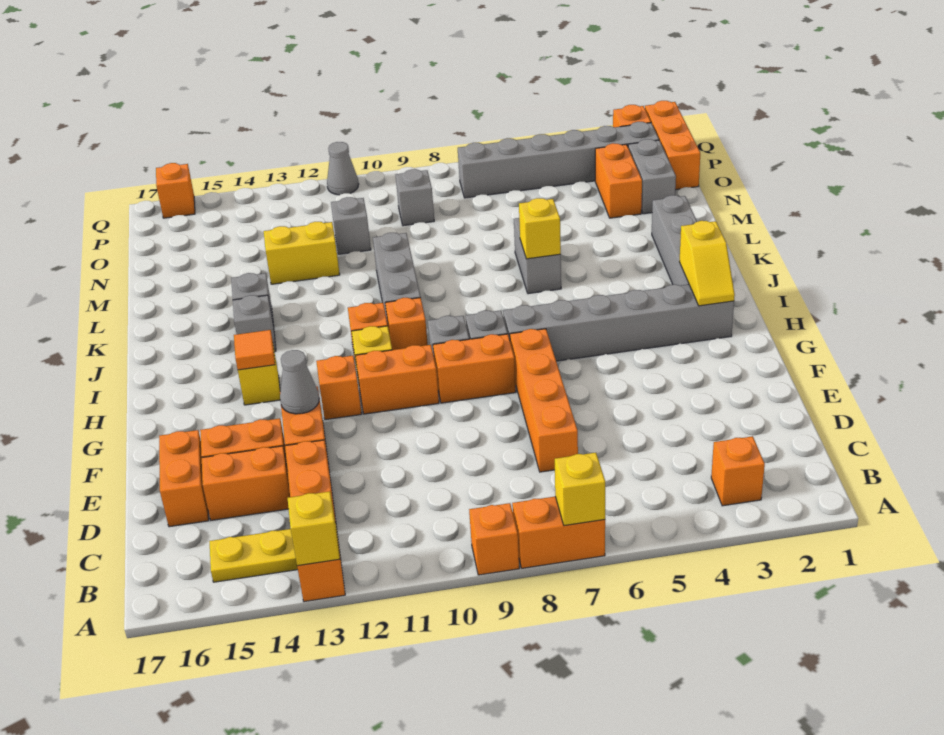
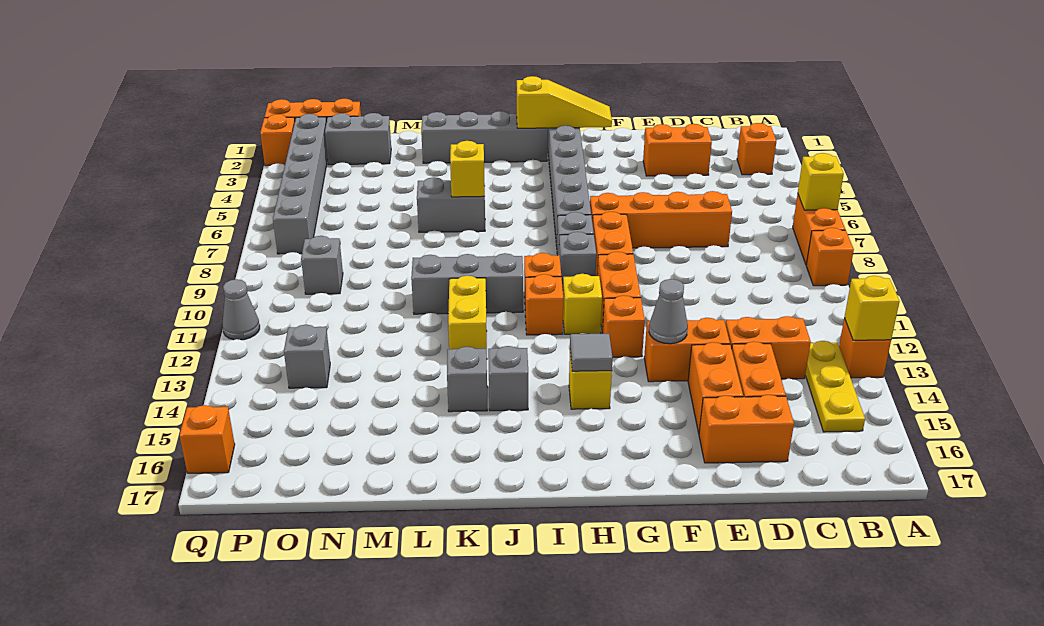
yellow slope H2:I2 level 2 top I -> yellow slope G2:I2 level 2 top I
orange tile H14 level 2 -> grey tile H14 level 2
yellow brick M12:M13 level 1 -> yellow brick K11:K12 level 1
orange brick N3:O3 level 1 -> orange brick D3:E3 level 1
grey brick N11 level 1 -> grey brick O13 level 1

